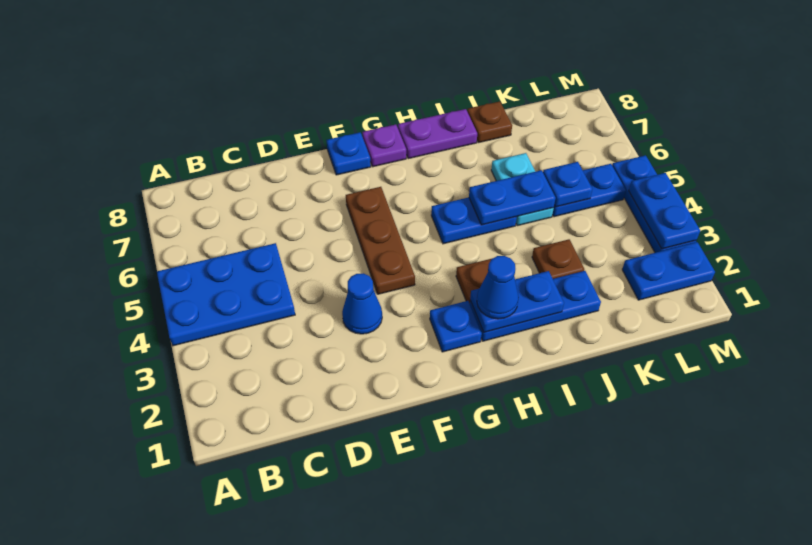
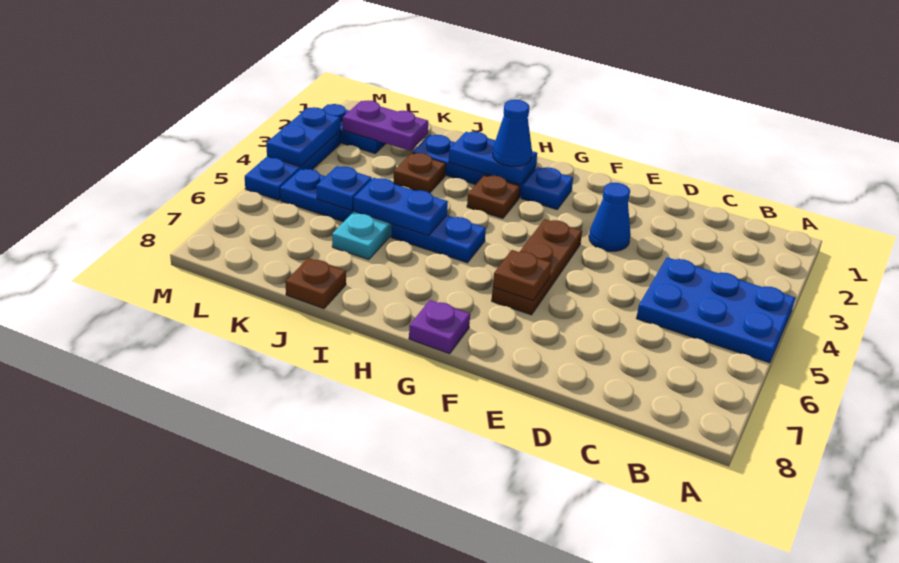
none -> brown plate F6 level 2
blue plate F8 level 1 -> none
purple plate H8:I8 level 1 -> purple plate K2:L2 level 2

